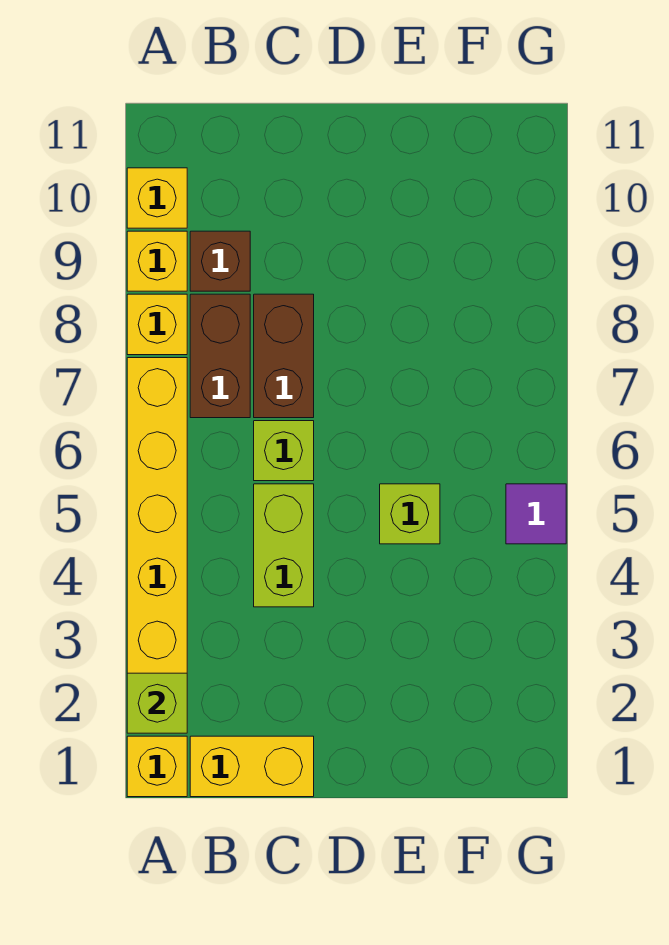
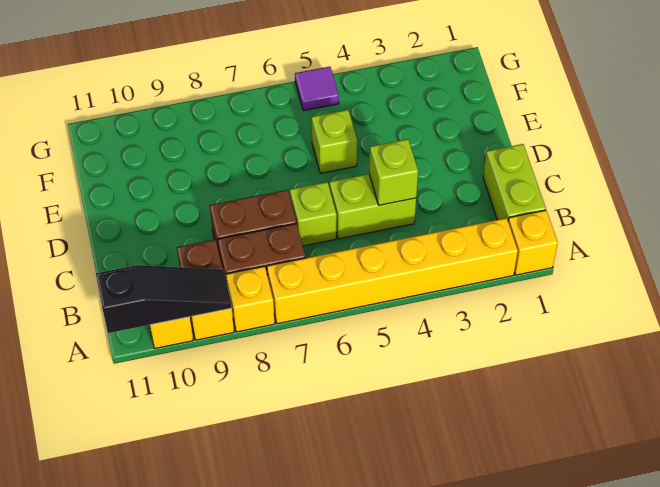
lime brick A2 level 2 -> lime brick C4 level 2
none -> black slope A9:A11 level 2 top 11
yellow brick B1:C1 level 1 -> lime brick B1:C1 level 1

